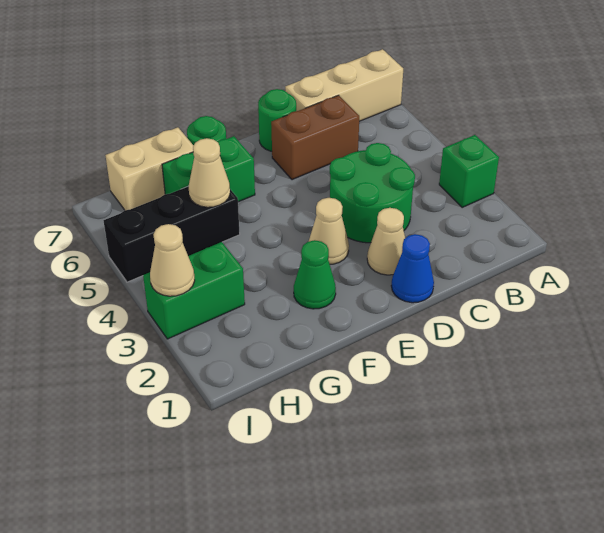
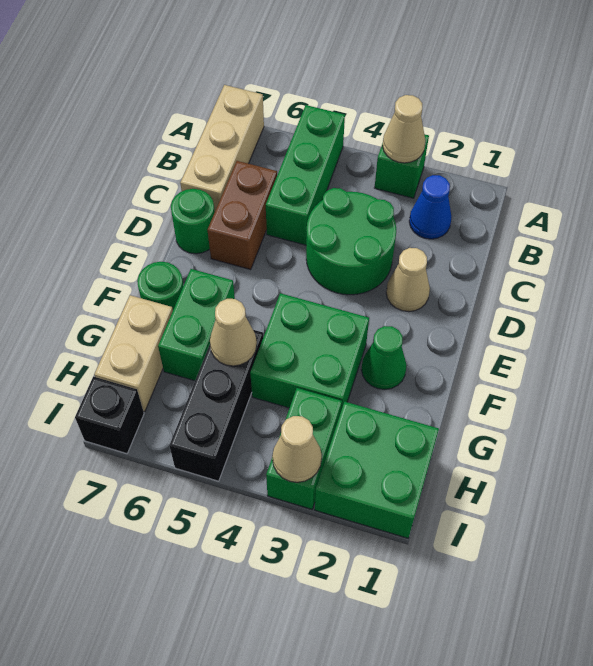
none -> green brick A5:C5 level 1
blue cone D1 level 1 -> blue cone B2 level 1
tan cone E3 level 1 -> tan cone A3 level 2
none -> green brick F3:G4 level 1
none -> green brick H1:I2 level 1
none -> black brick I7 level 1

